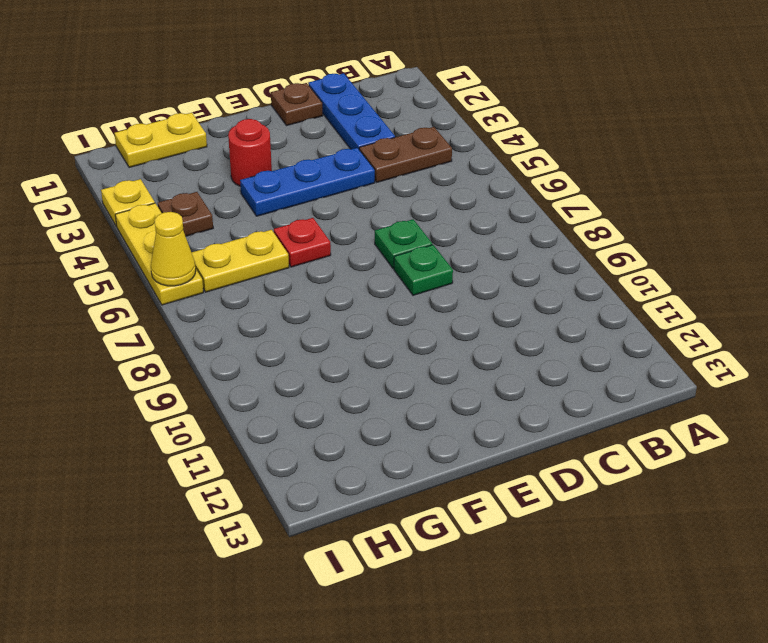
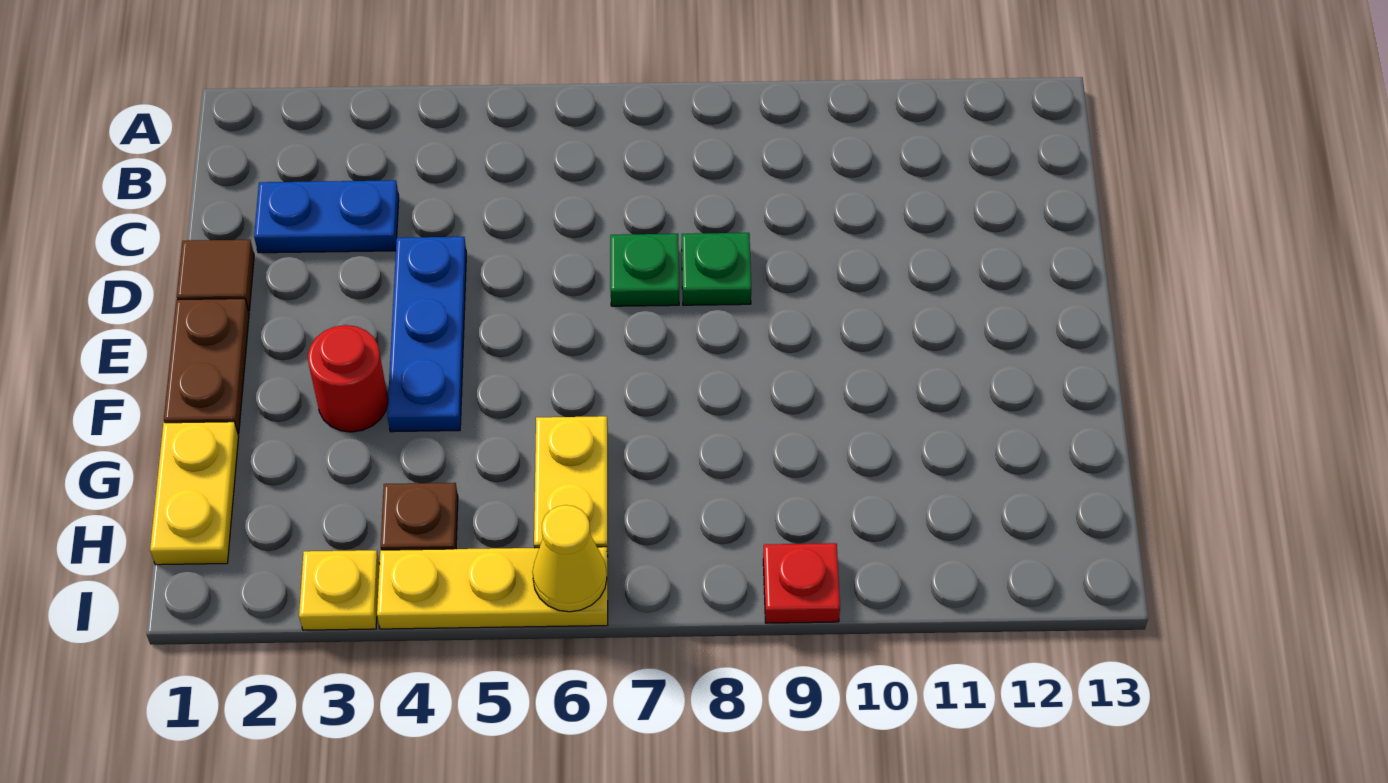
brown plate B4:C4 level 1 -> brown plate E1:F1 level 1
blue plate C1:C3 level 1 -> blue plate C2:C3 level 1
brown plate D1 level 1 -> brown tile D1 level 1
red plate F6 level 1 -> red plate I9 level 1

